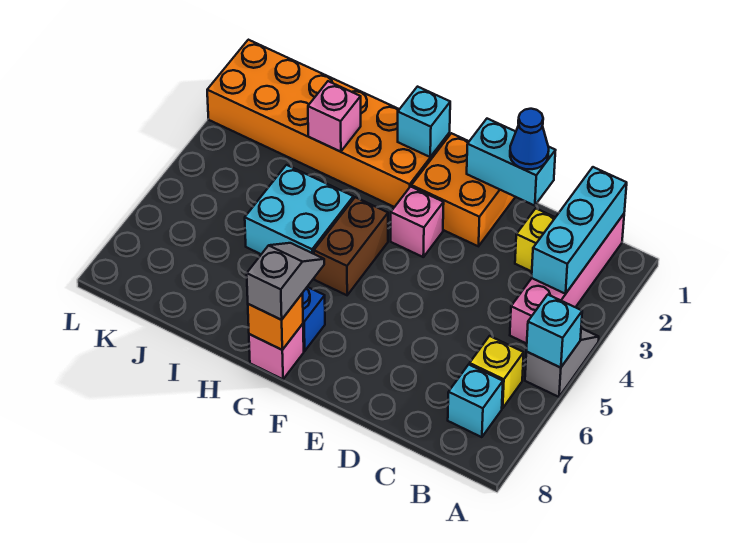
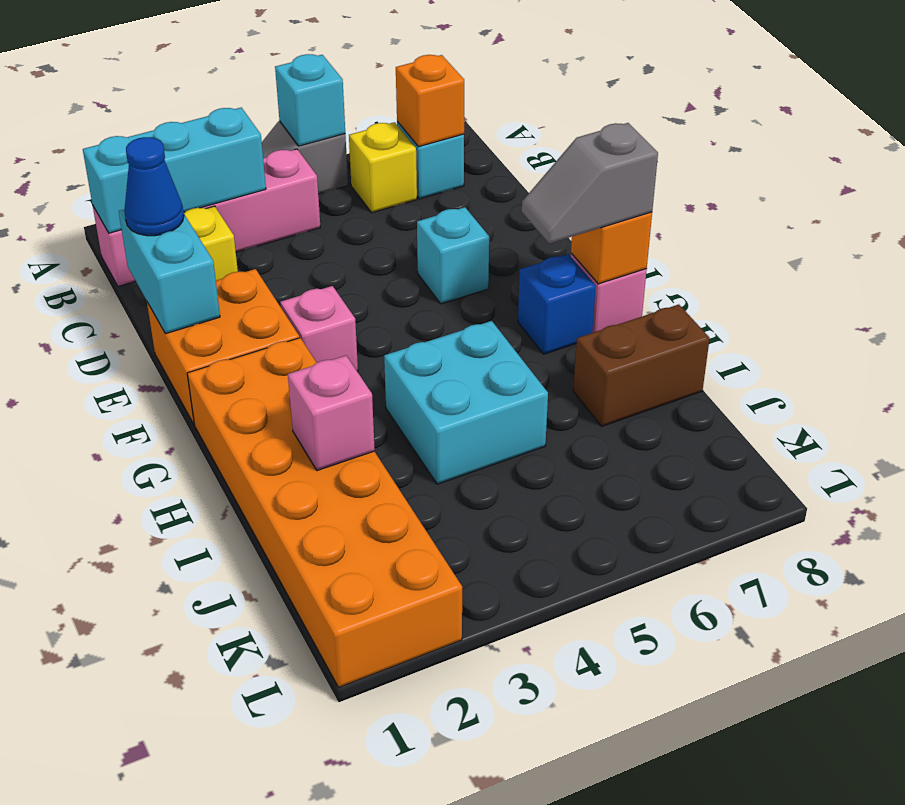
none -> orange brick B7 level 2
cyan brick G1 level 2 -> cyan brick E6 level 1
brown brick G4:G5 level 1 -> brown brick I7:I8 level 1

